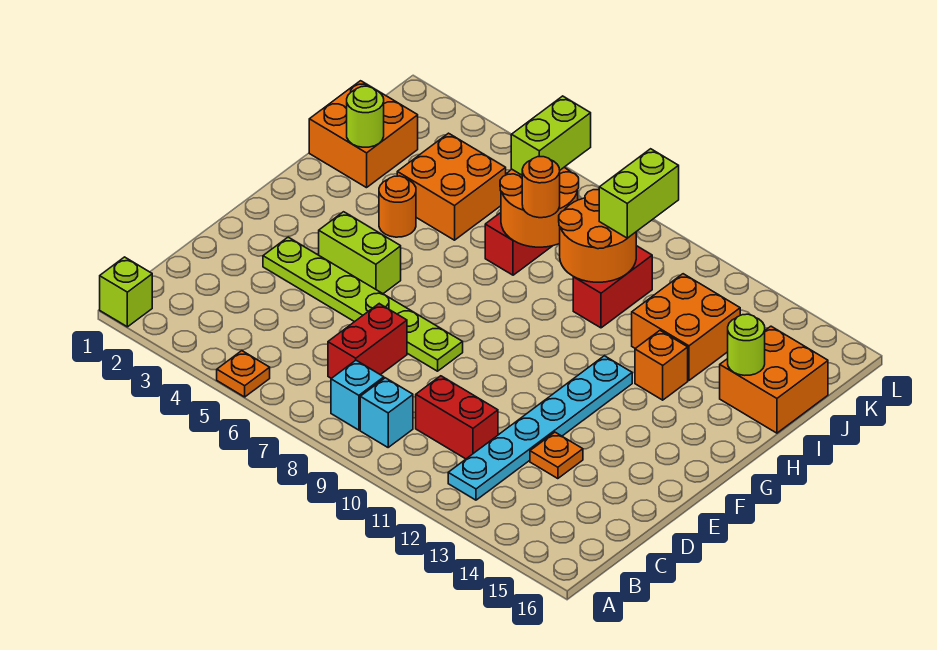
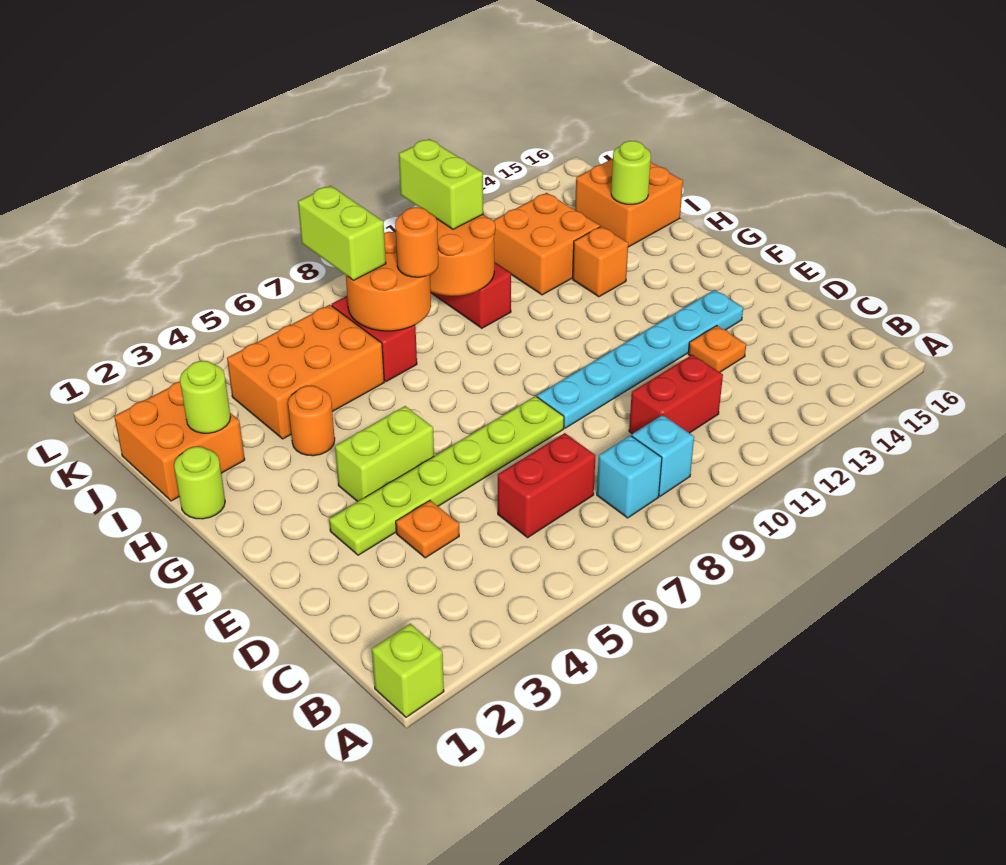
orange plate A5 level 1 -> orange plate D4 level 1
cyan plate B12:G12 level 1 -> cyan plate E9:E14 level 1
red brick C7:D7 level 1 -> red brick C6:C7 level 1
none -> lime round brick H1 level 1
orange brick I4:J5 level 1 -> orange brick I4:J6 level 1

